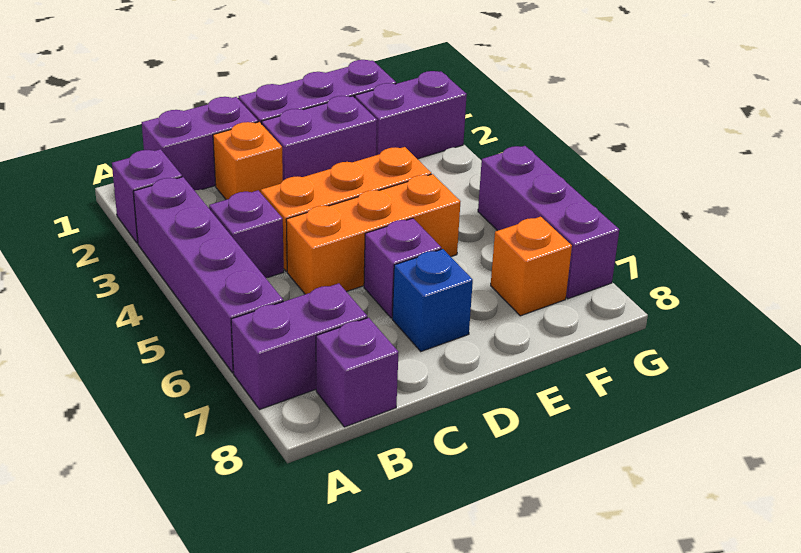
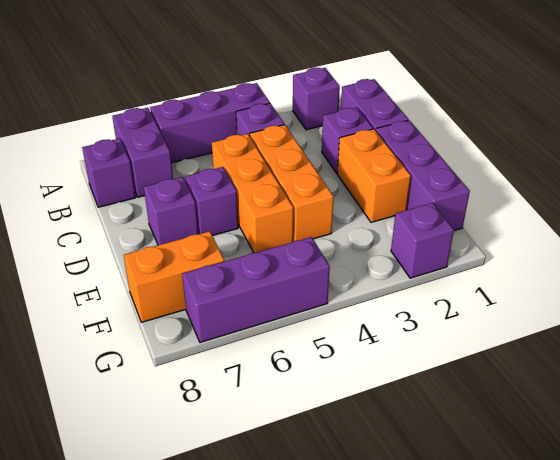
purple brick A3:A6 level 1 -> purple brick A4:A6 level 1
orange brick C2 level 1 -> purple brick C2 level 1
purple brick D2:E2 level 1 -> orange brick D2:E2 level 1
blue brick D7 level 1 -> purple brick D7 level 1
purple brick F2:G2 level 1 -> purple brick G2 level 1
orange brick F7 level 1 -> orange brick F7:F8 level 1

